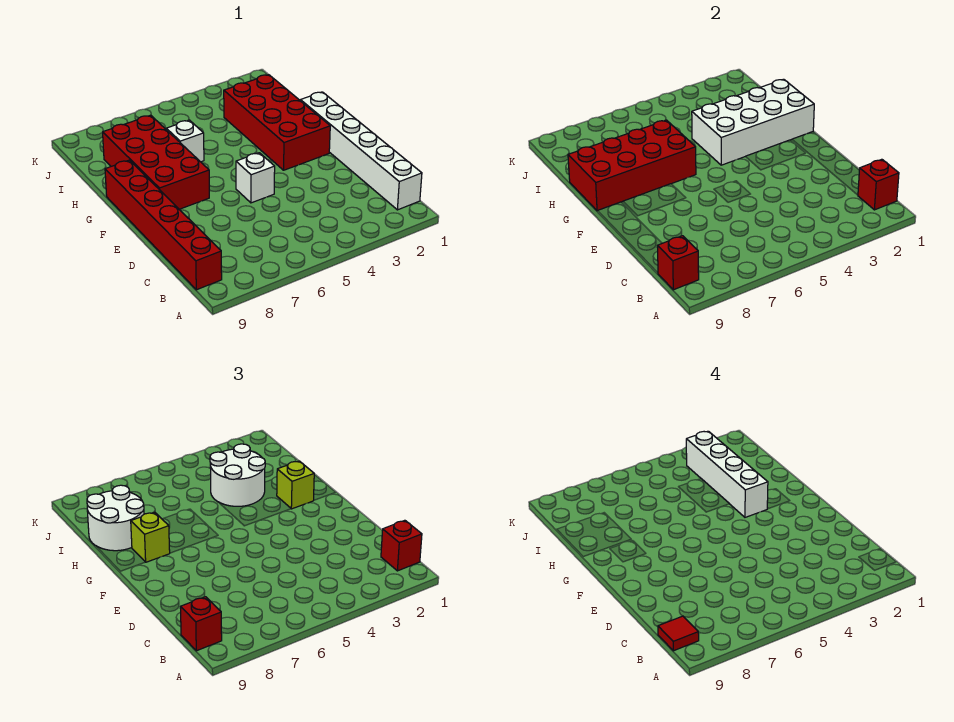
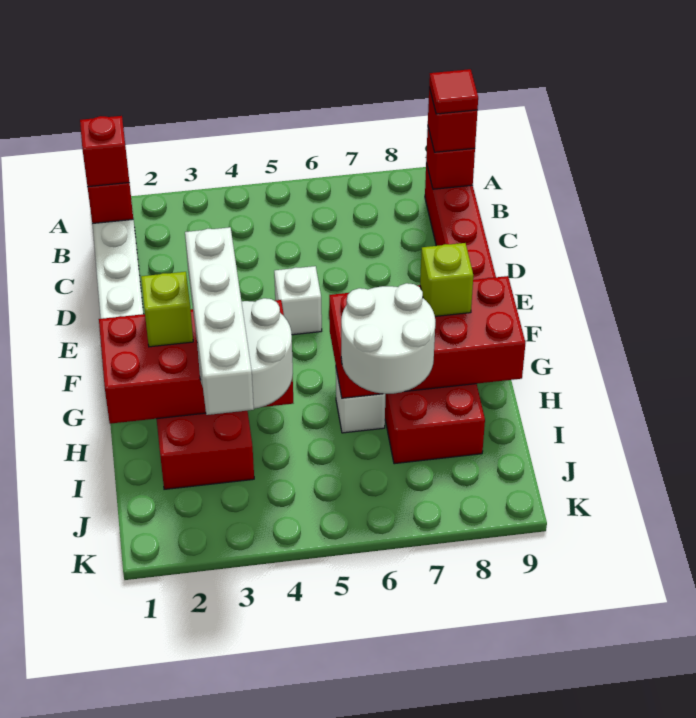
white brick G1:H4 level 2 -> red brick G1:H4 level 2
white round brick H8:I9 level 3 -> white round brick H6:I7 level 3

